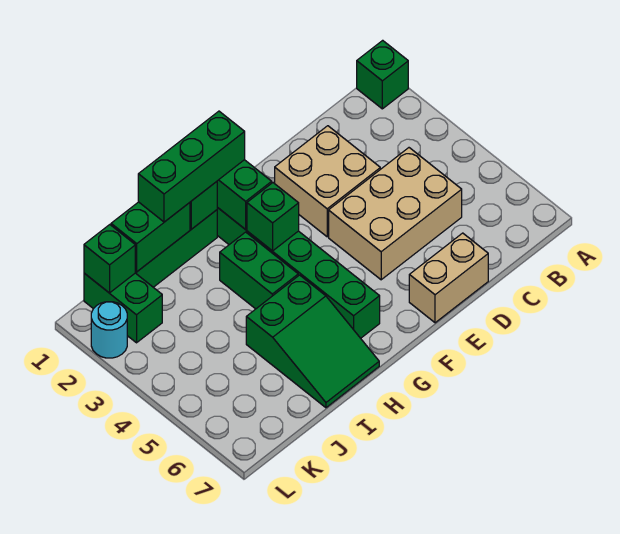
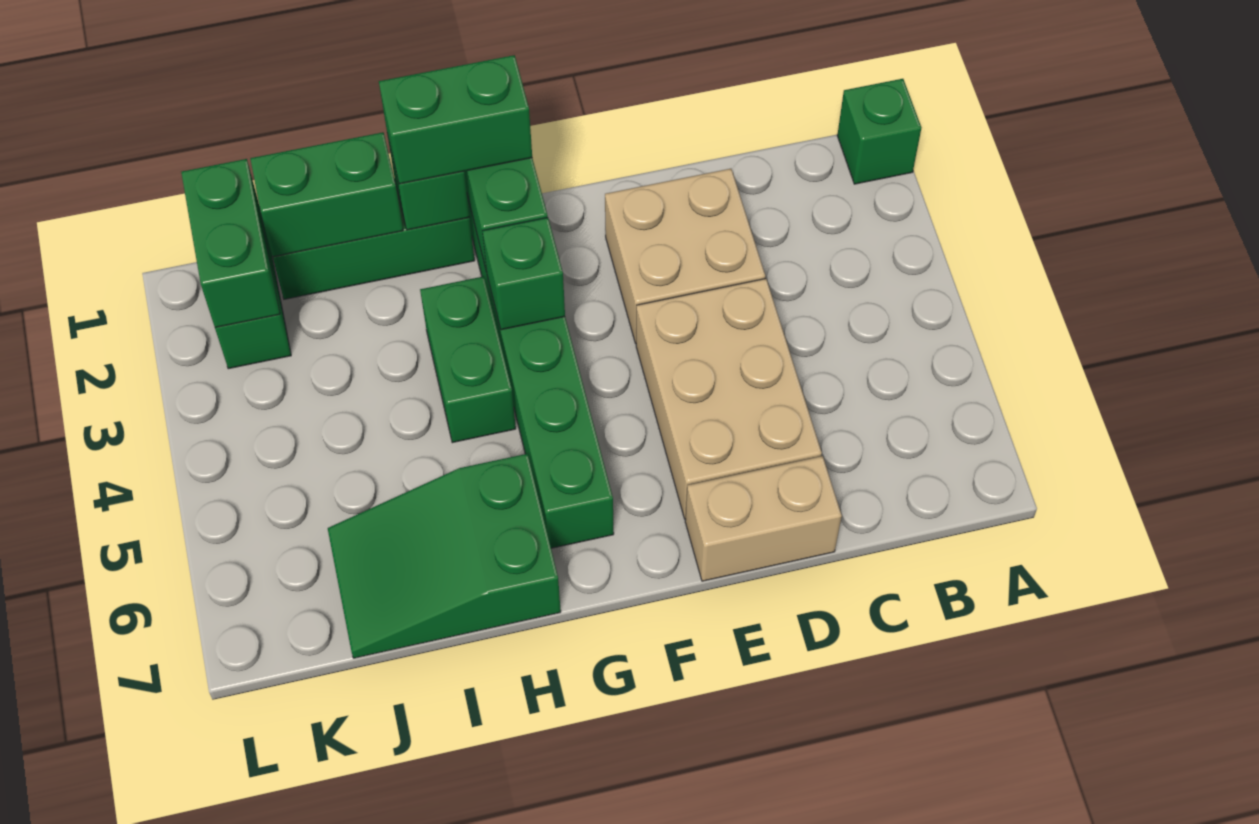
tan brick C4:E5 level 1 -> tan brick D4:E6 level 1
green brick G1:I1 level 3 -> green brick G1:H1 level 3
green slope H5:I7 level 1 top 5 -> green slope H6:J7 level 1 top H
green brick K1 level 2 -> green brick K1:K2 level 2
cyan round brick L2 level 1 -> none

